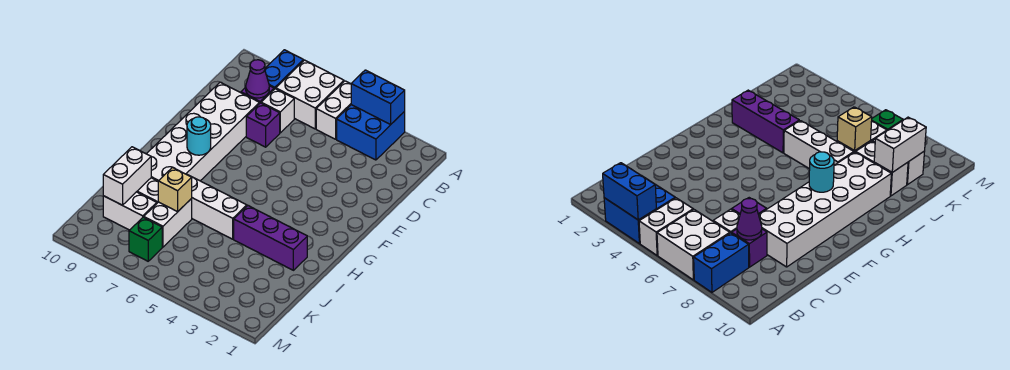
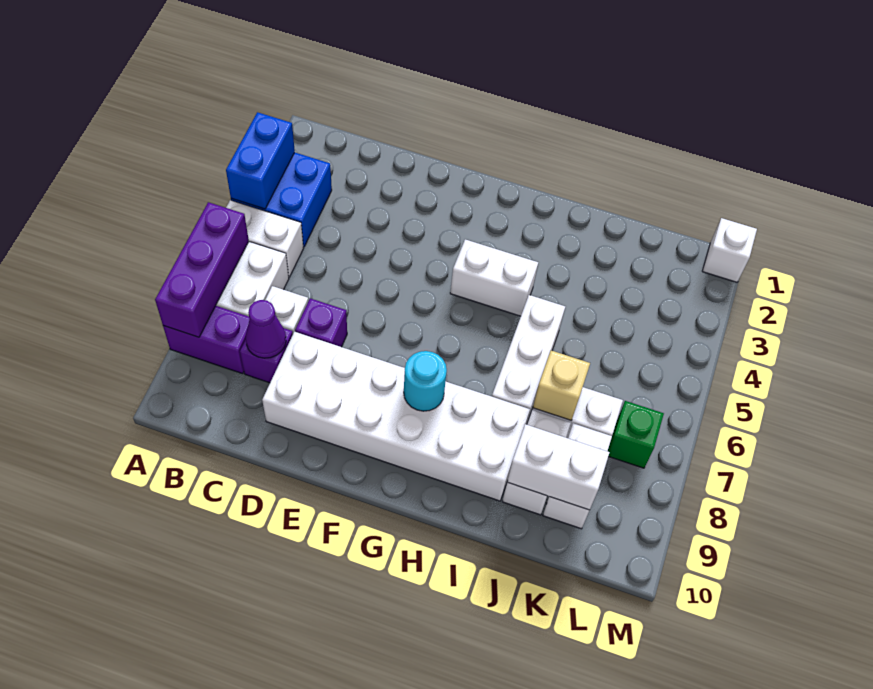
blue brick A8:B8 level 1 -> purple brick A8:B8 level 1
none -> white brick G4:H4 level 1
purple brick I2:I4 level 1 -> purple brick A6:A8 level 2
none -> white brick M1 level 1

